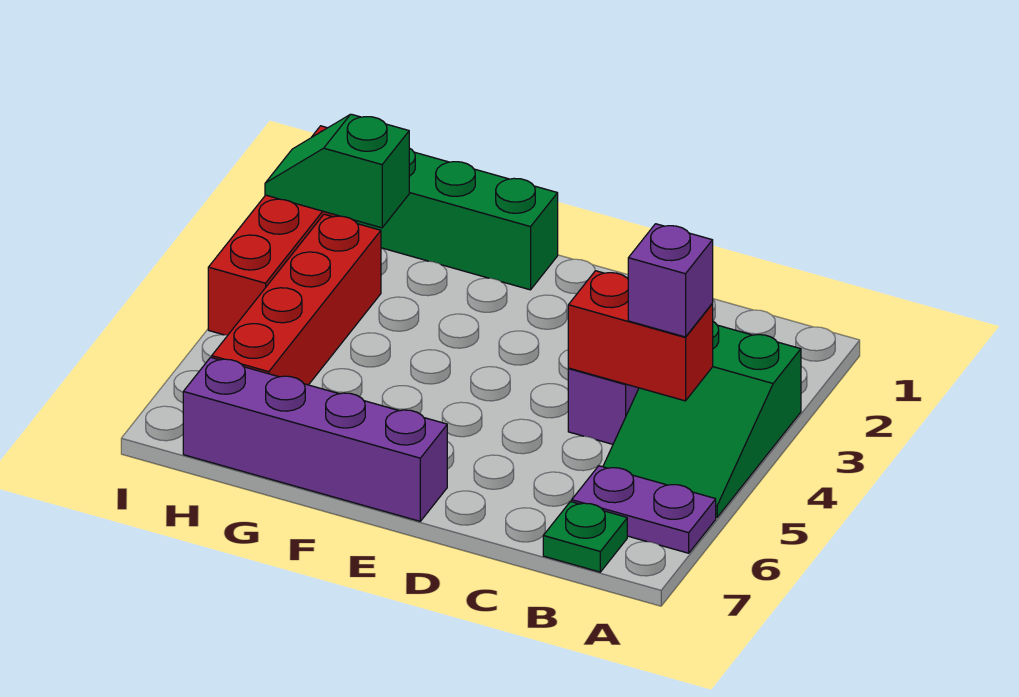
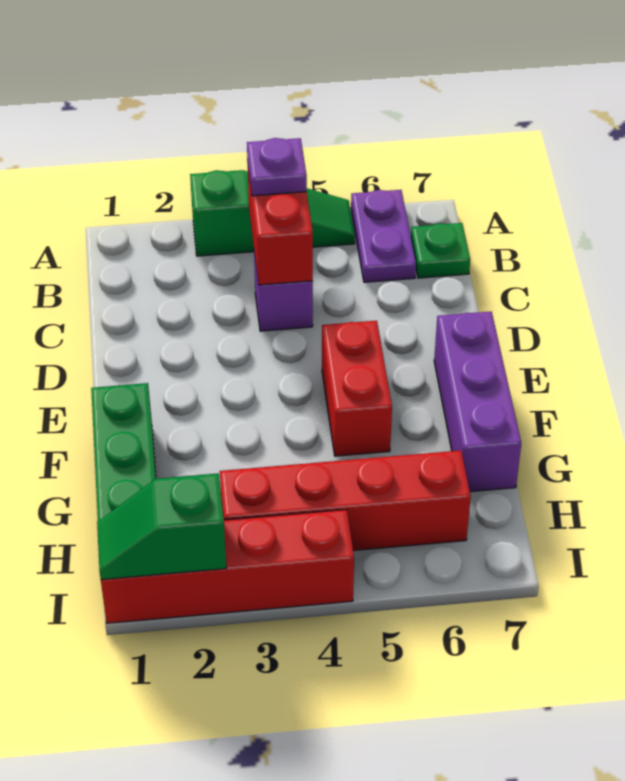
green slope A3:B5 level 1 top 3 -> green slope A3:A5 level 1 top 3
purple brick B4 level 3 -> purple plate B4 level 3
none -> red brick E5:F5 level 1
purple brick E7:H7 level 1 -> purple brick E7:G7 level 1
green slope H2:I2 level 2 top H -> green slope I1:I2 level 2 top 2

